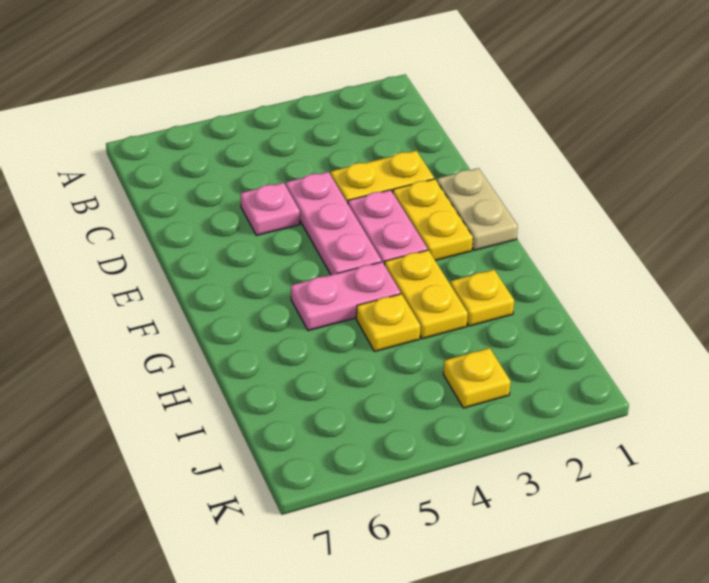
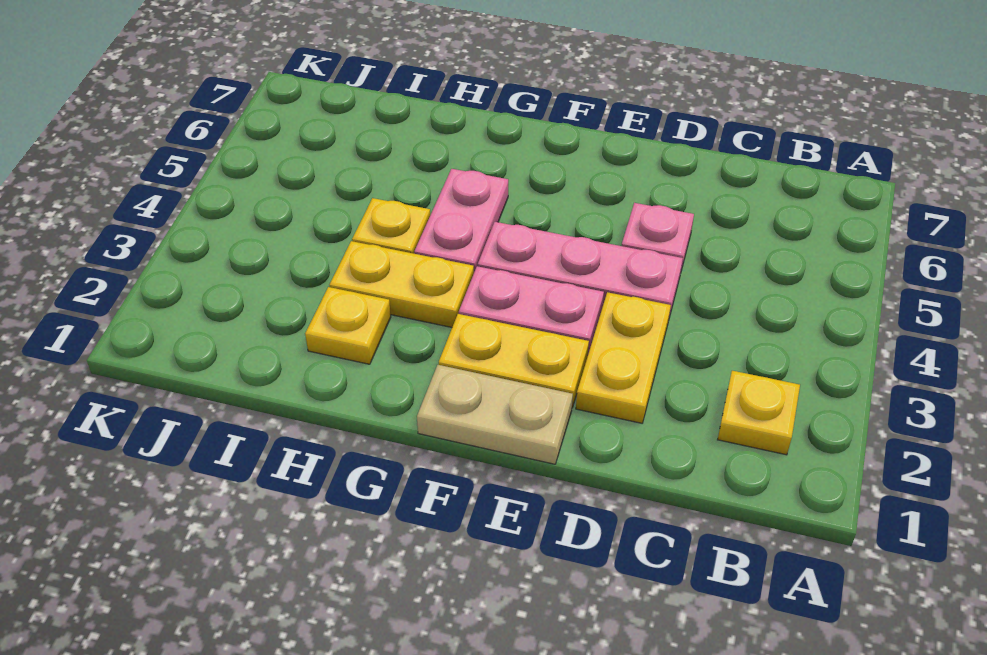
yellow plate J3 level 1 -> yellow plate B2 level 1

